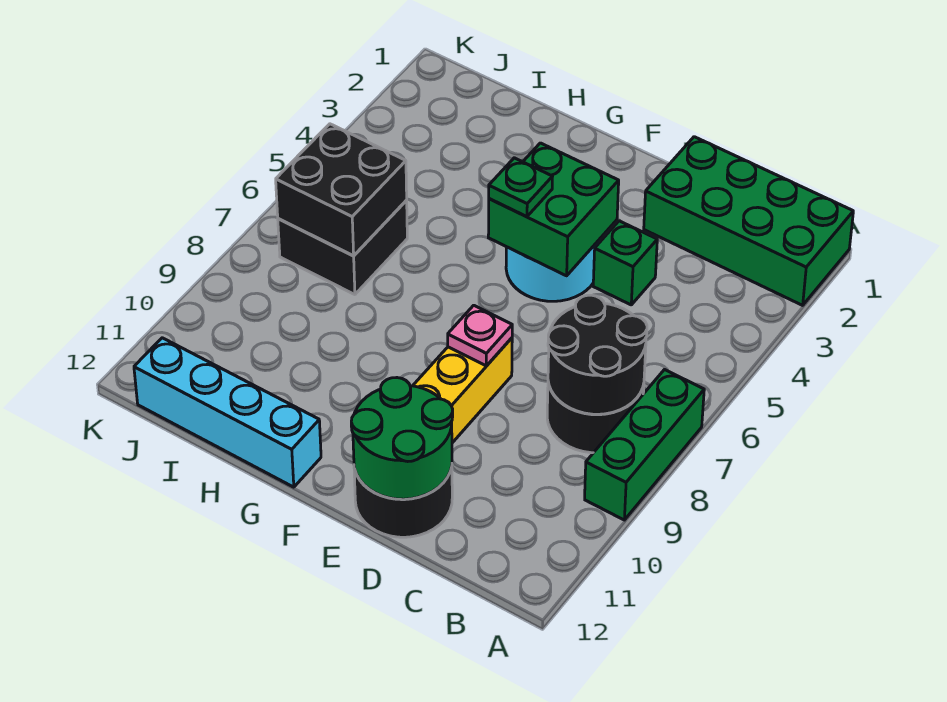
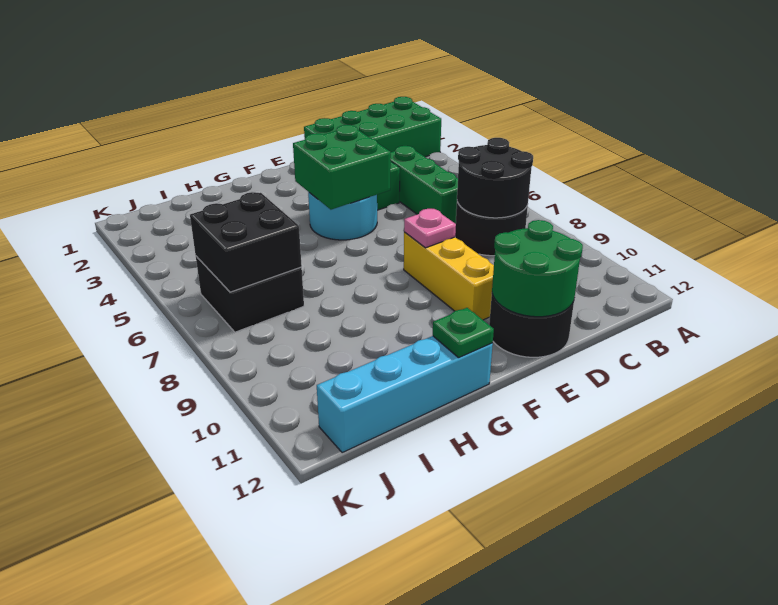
green brick A7:A9 level 1 -> green brick C4:C6 level 1
green plate F5 level 3 -> green plate G12 level 2

